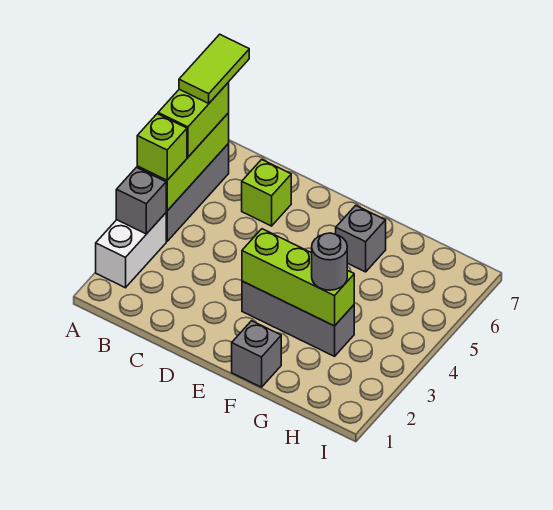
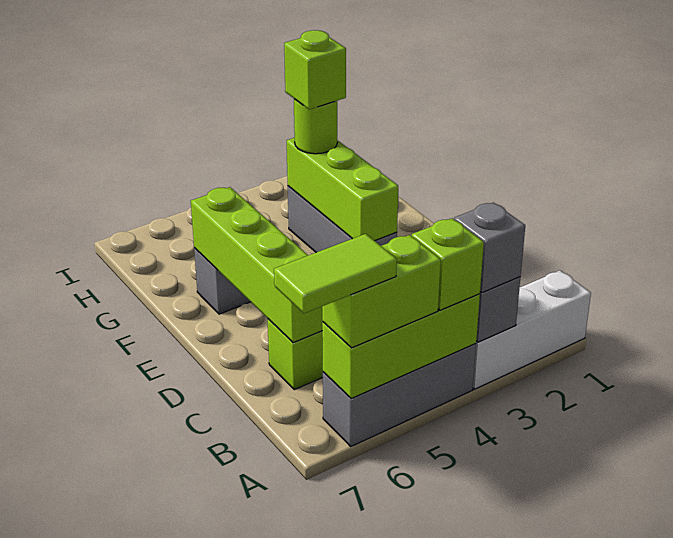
white brick A2:A3 level 1 -> white brick A1:A3 level 1
none -> lime brick C6:F6 level 2
grey brick F1 level 1 -> grey brick A3 level 3
grey round brick G3 level 3 -> lime round brick G3 level 3
none -> lime brick G3 level 4

